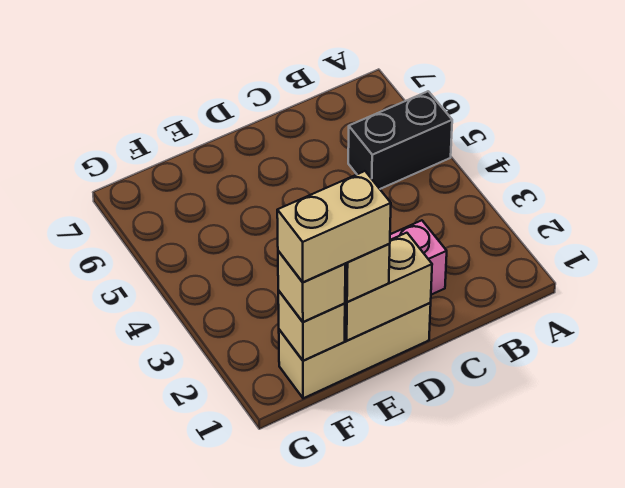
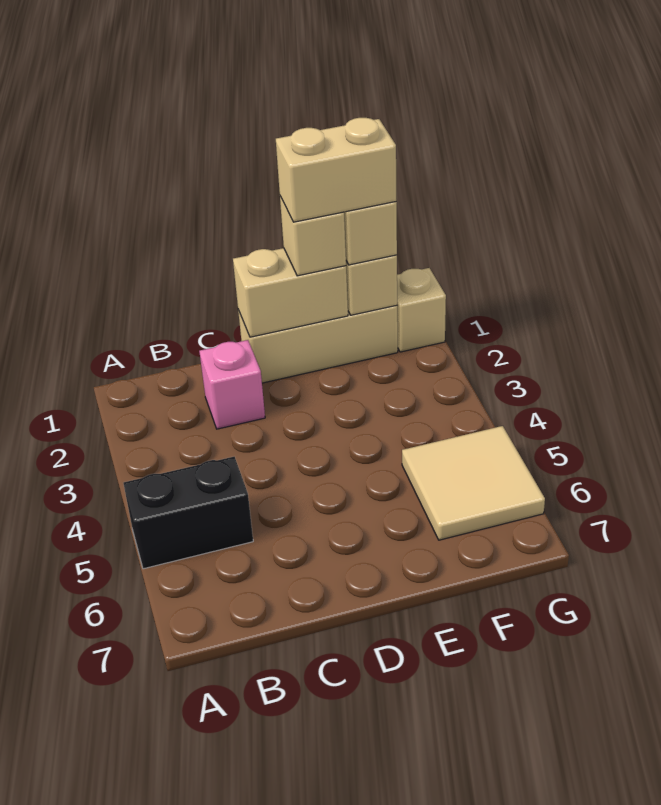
none -> tan tile F5:G6 level 1
none -> tan brick G1 level 1

